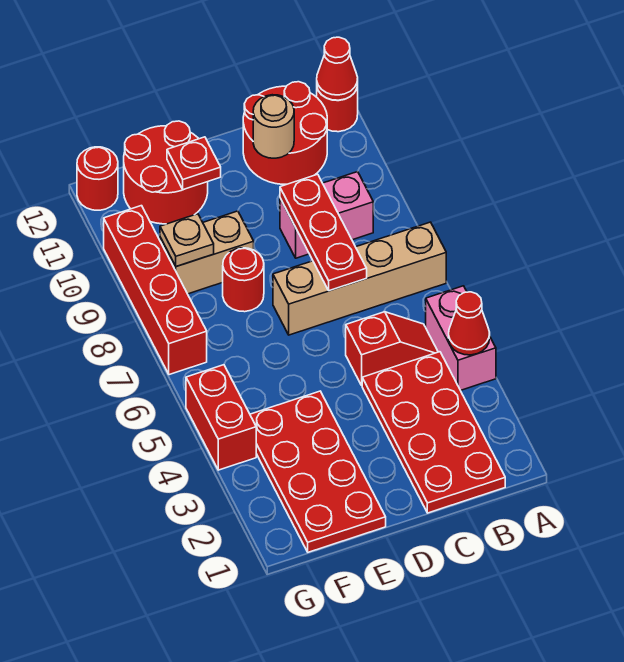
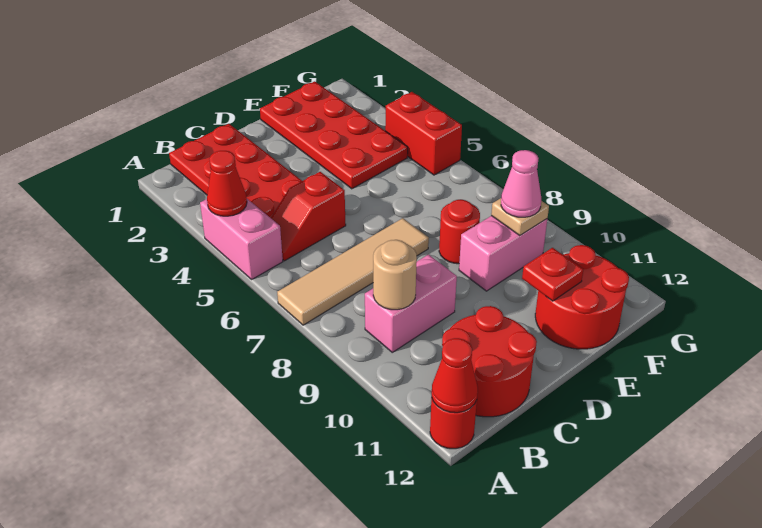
tan brick A7:D7 level 1 -> tan tile A7:D7 level 1
red plate C7:C9 level 2 -> none
tan round brick C11 level 2 -> tan round brick B9 level 2
tan brick E9:F9 level 1 -> pink brick E9:F9 level 1
none -> pink cone F9 level 3
red brick G7:G10 level 1 -> none
red round brick G12 level 1 -> none

